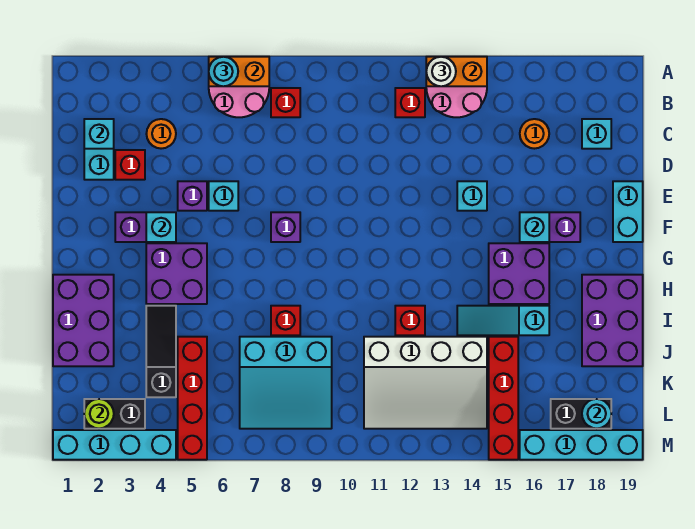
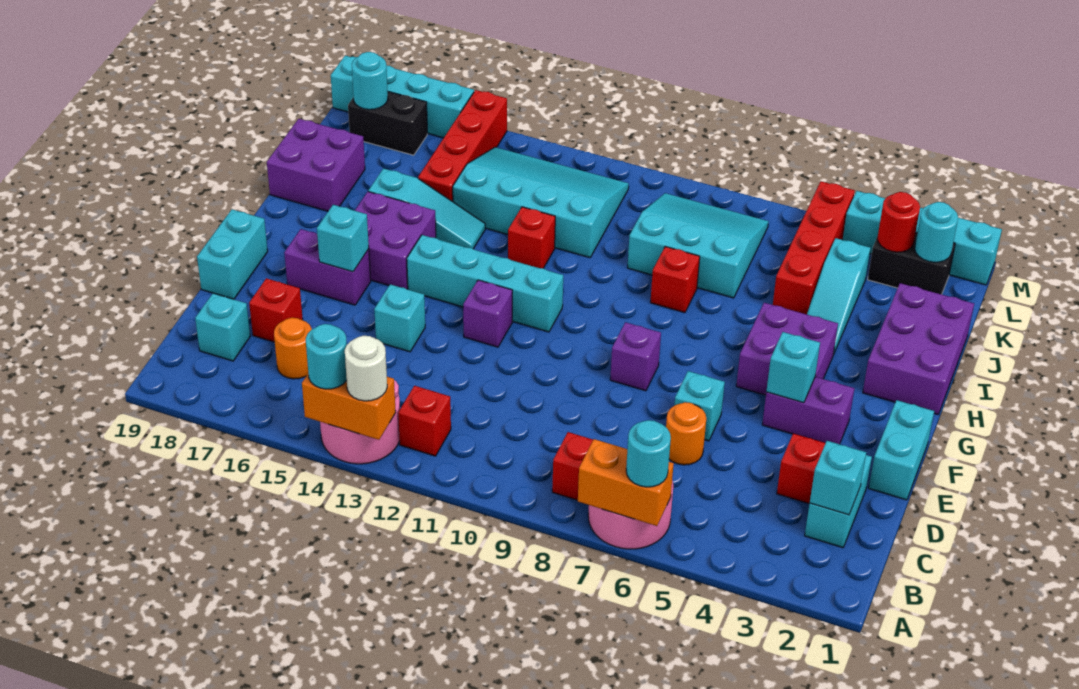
none -> cyan round brick A14 level 3
orange round brick C4 level 1 -> orange round brick D6 level 1
none -> red brick D17 level 1
none -> cyan brick E1:F1 level 1
purple brick E5 level 1 -> purple brick F12 level 1
none -> cyan brick G11:G14 level 1
purple brick H18:J19 level 1 -> purple brick I18:J19 level 1
black slope I4:K4 level 1 top K -> cyan slope I4:K4 level 1 top K
white slope J11:L14 level 1 top J -> cyan slope J11:L14 level 1 top J
lime round brick L2 level 2 -> cyan round brick L2 level 2
none -> red round brick L3 level 2

